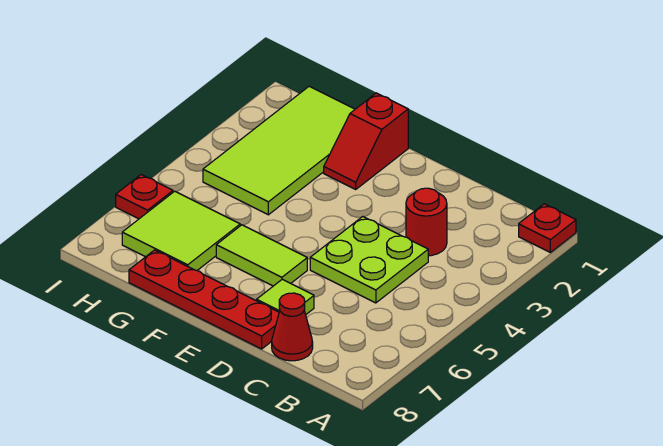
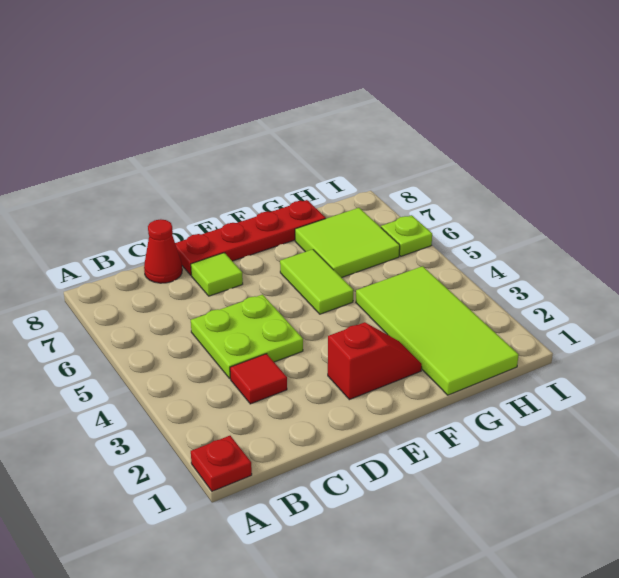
red round brick C3 level 1 -> red tile C3 level 1
lime tile E6:F6 level 1 -> lime tile F5:F6 level 1
red slope F1:F2 level 1 top 1 -> red slope E2:F2 level 1 top E
red plate I6 level 1 -> lime plate I6 level 1

